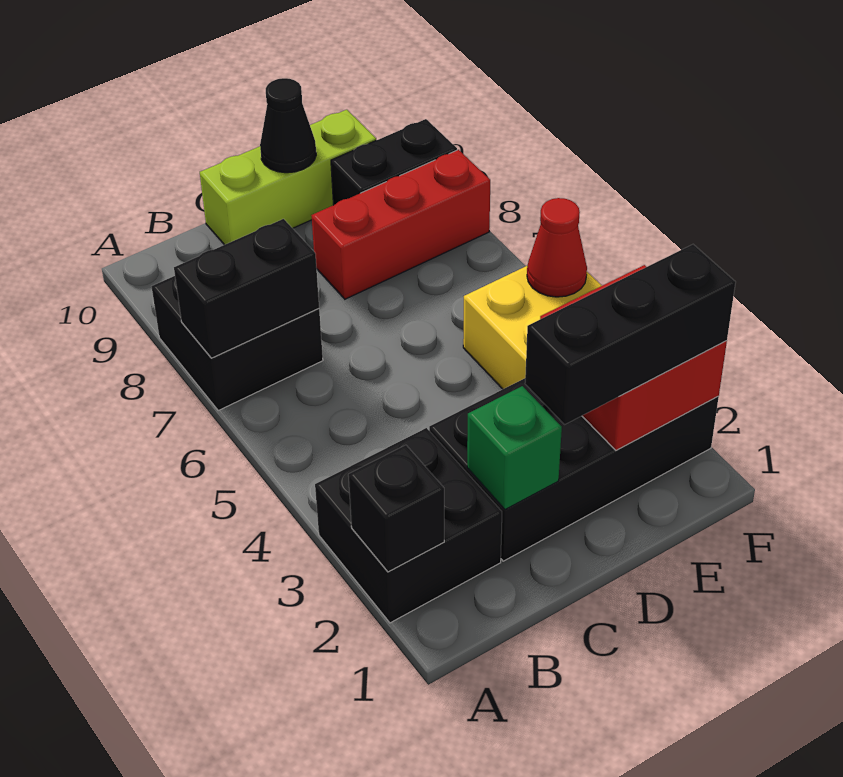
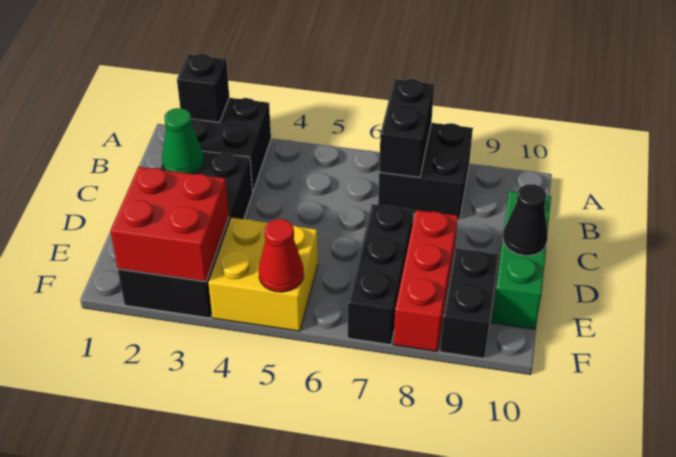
green brick C2 level 2 -> green cone C2 level 2
lime brick C10:E10 level 1 -> green brick C10:E10 level 1
black brick D2:F2 level 3 -> black brick D7:F7 level 1

